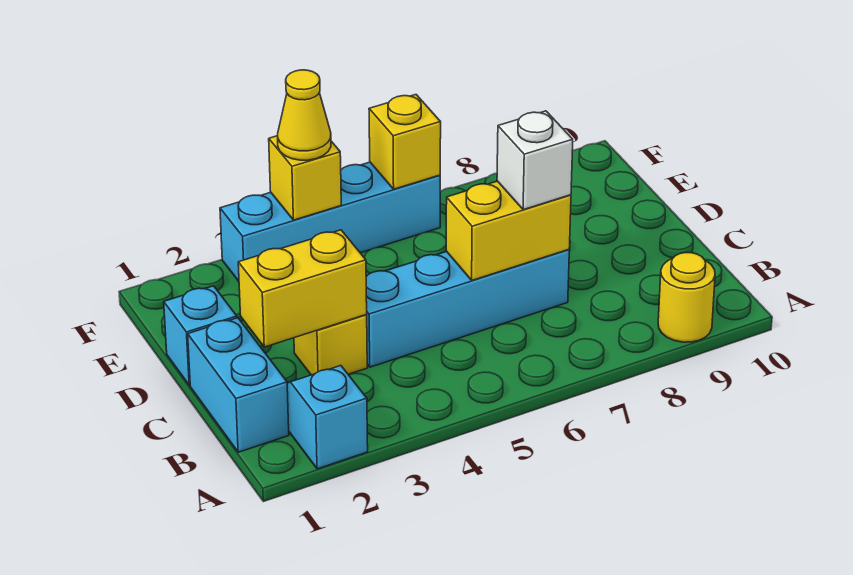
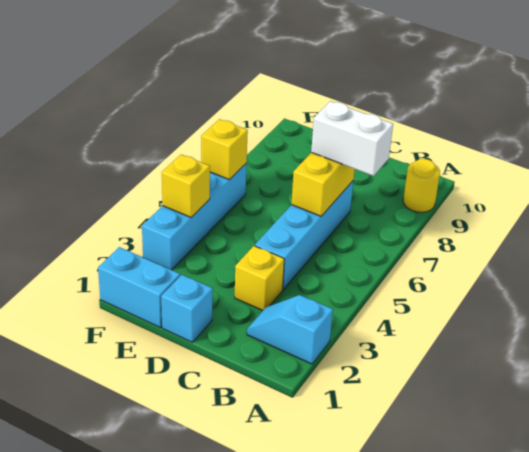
cyan brick B1:C1 level 1 -> cyan brick E1:F1 level 1
yellow brick C2:C3 level 2 -> none
white brick C7 level 3 -> white brick B7:C7 level 3
yellow cone F4 level 3 -> none

